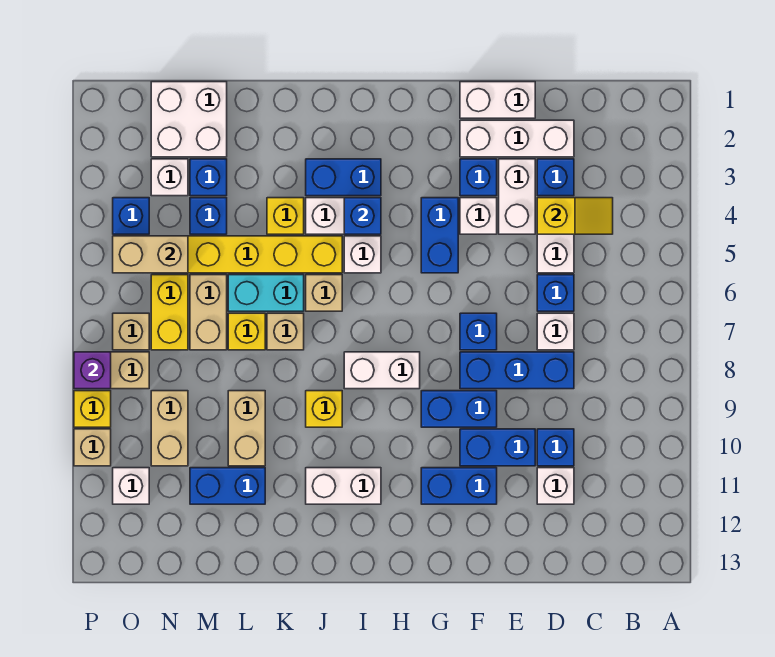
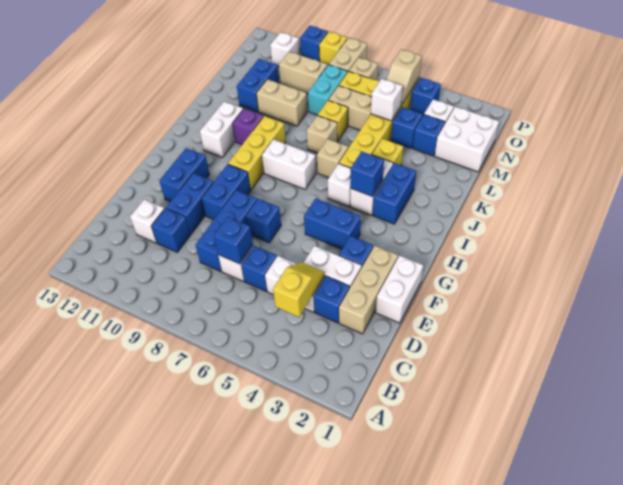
yellow slope C4:D4 level 2 top D -> yellow slope C4:D4 level 2 top C
white brick D2:F2 level 1 -> tan brick D2:F2 level 1
none -> blue brick D7 level 2
white brick F4 level 1 -> white brick M5 level 2
white brick H8:I8 level 1 -> white brick I7:I8 level 1
yellow brick J9 level 1 -> yellow brick H9:J9 level 1
cyan brick K6:L6 level 1 -> cyan brick M8:N8 level 1
tan brick N5:O5 level 2 -> tan slope N5:O5 level 2 top O
purple brick P8 level 2 -> purple brick J10 level 1
tan brick P10 level 1 -> blue brick P10 level 1

